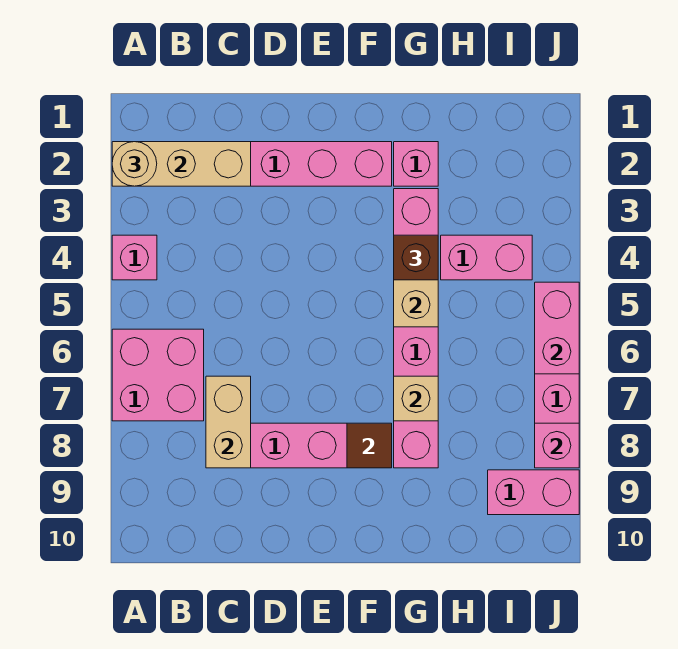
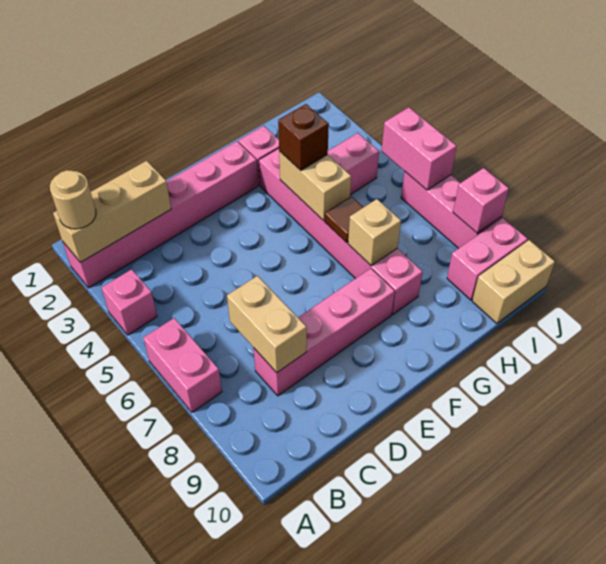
pink brick A6:B7 level 1 -> pink brick A6:A7 level 1
brown tile F8 level 2 -> brown tile G6 level 2
none -> tan brick I10:J10 level 1

